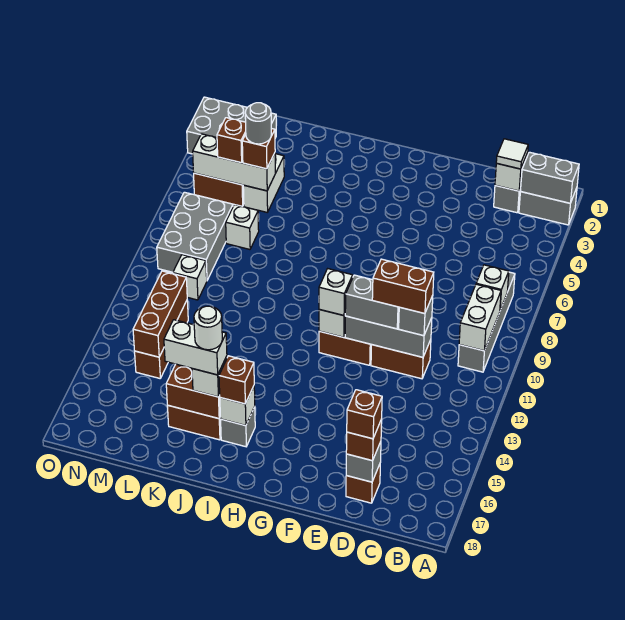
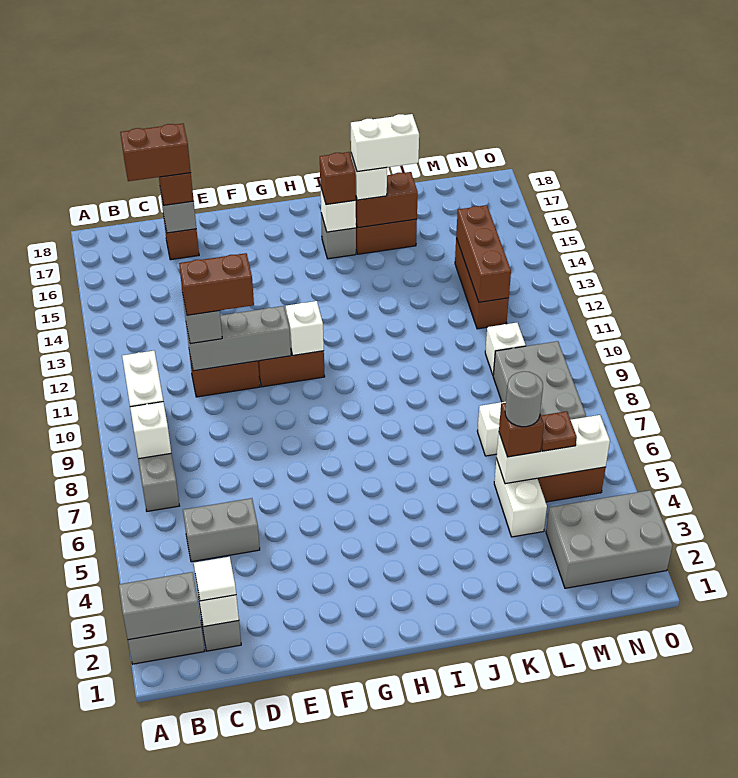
brown brick D17 level 4 -> brown brick C17:D17 level 4
grey brick E11:F11 level 3 -> grey brick C5:D5 level 1
white brick G11 level 3 -> none
white round brick J16 level 5 -> none
brown brick M5 level 3 -> brown plate M5 level 3

